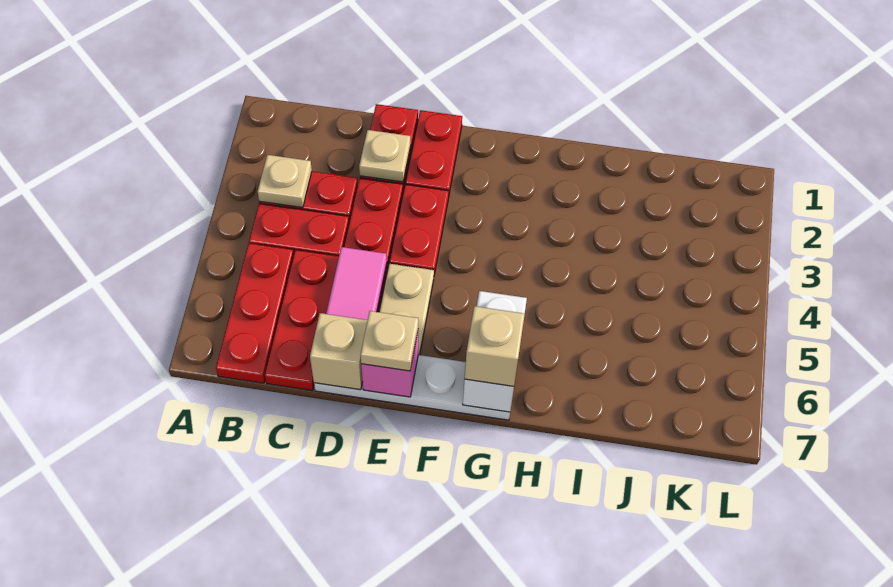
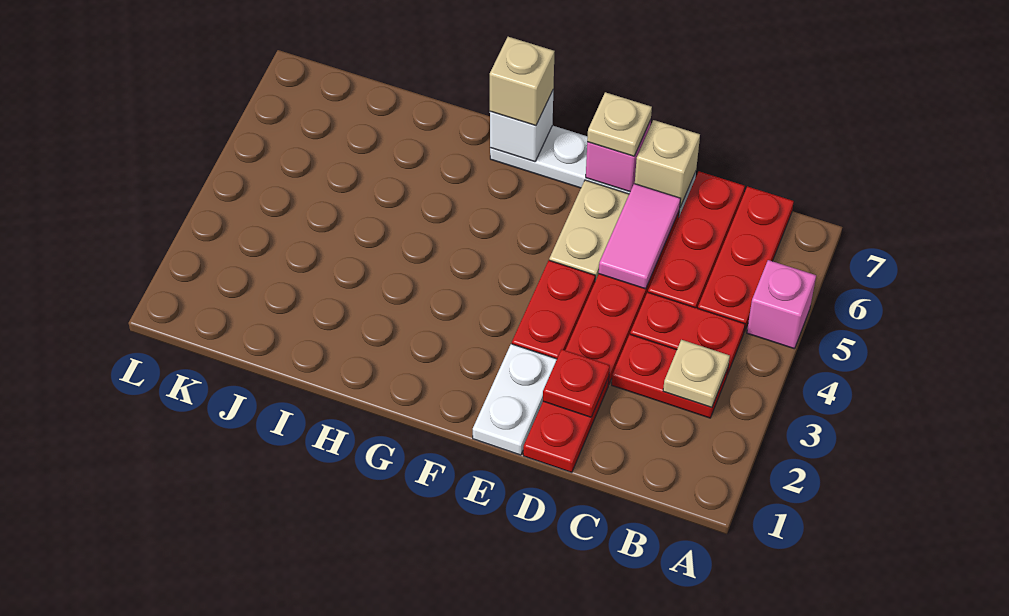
none -> pink brick A5 level 1
tan plate D2 level 2 -> red plate D2 level 2
red plate E1:E2 level 1 -> white plate E1:E2 level 1
white brick G6:G7 level 2 -> white brick G7 level 2

